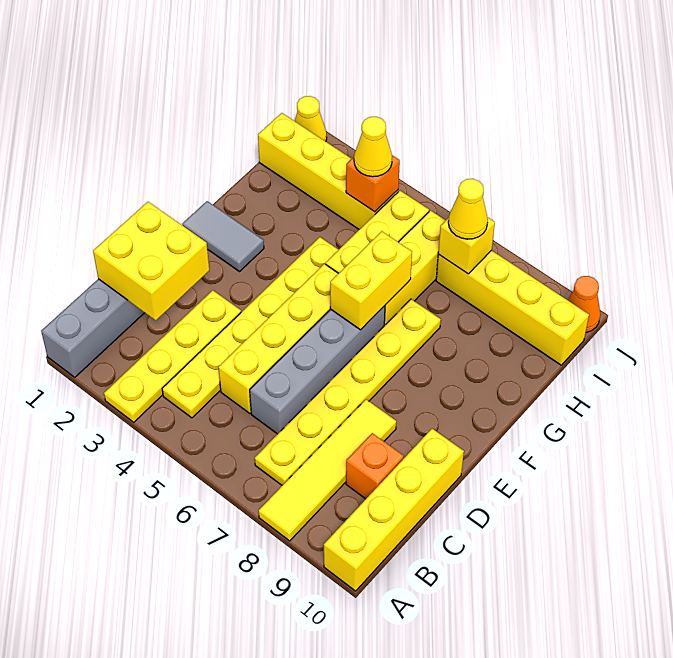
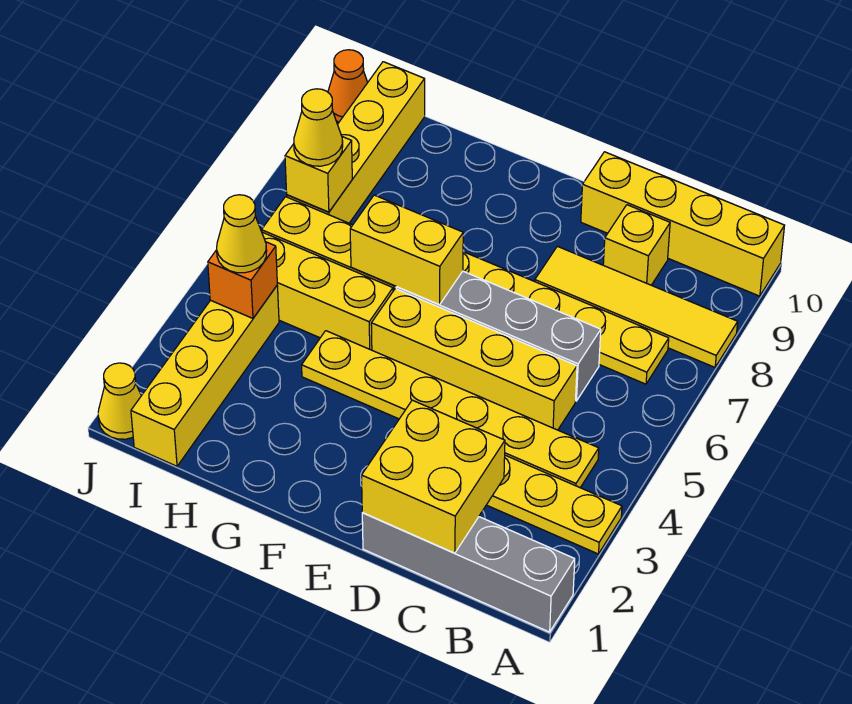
orange brick C9 level 1 -> yellow brick C9 level 1
grey tile F1:F2 level 1 -> none

